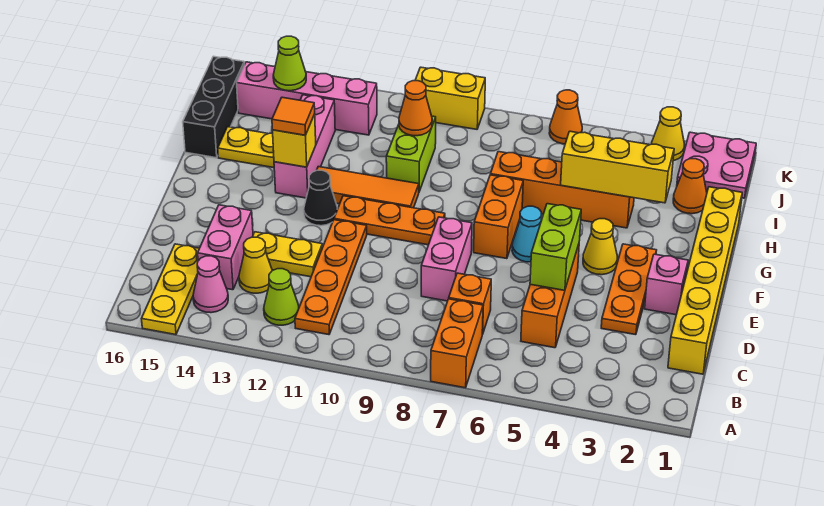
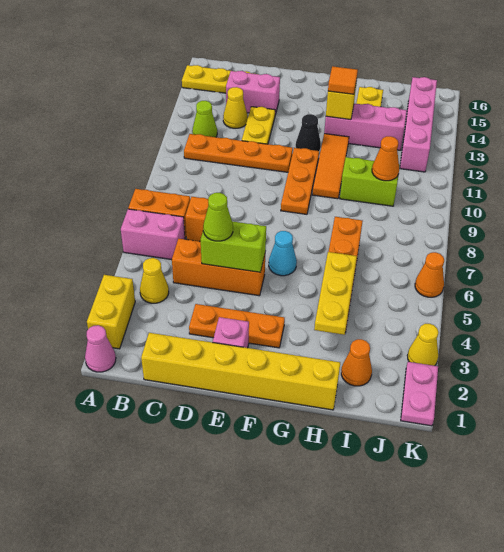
pink cone B14 level 1 -> pink cone A1 level 1
pink brick D8:E8 level 1 -> pink brick A6:B6 level 1
yellow cone F4 level 1 -> yellow cone B4 level 1
orange brick F7:G7 level 1 -> none
yellow brick H3:H5 level 2 -> yellow plate H3:H5 level 2
black brick H16:J16 level 1 -> none
pink plate J1:K2 level 1 -> pink plate K1:K2 level 1
lime cone J14 level 2 -> lime cone D5 level 3
yellow brick K9:K10 level 1 -> yellow brick A2:A3 level 1

